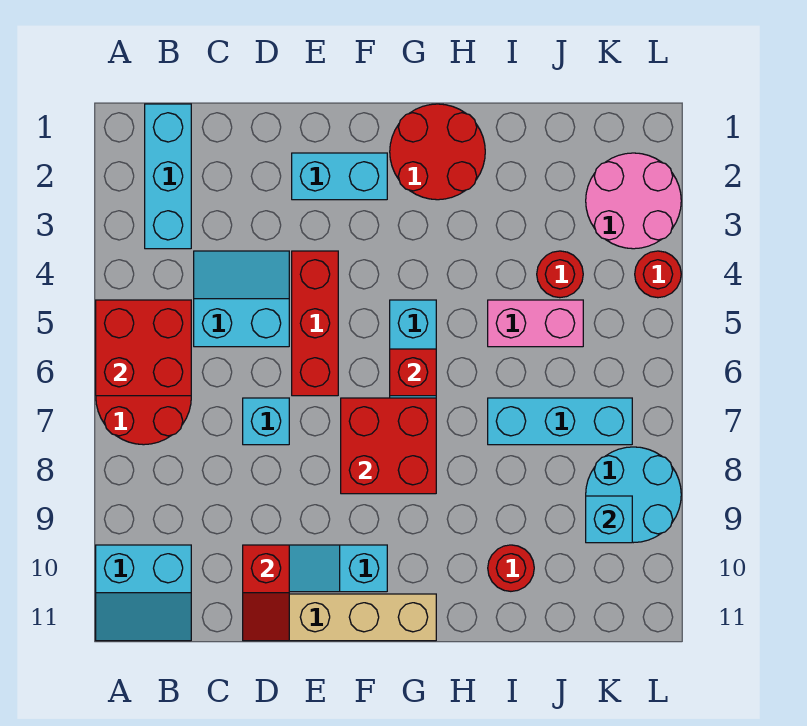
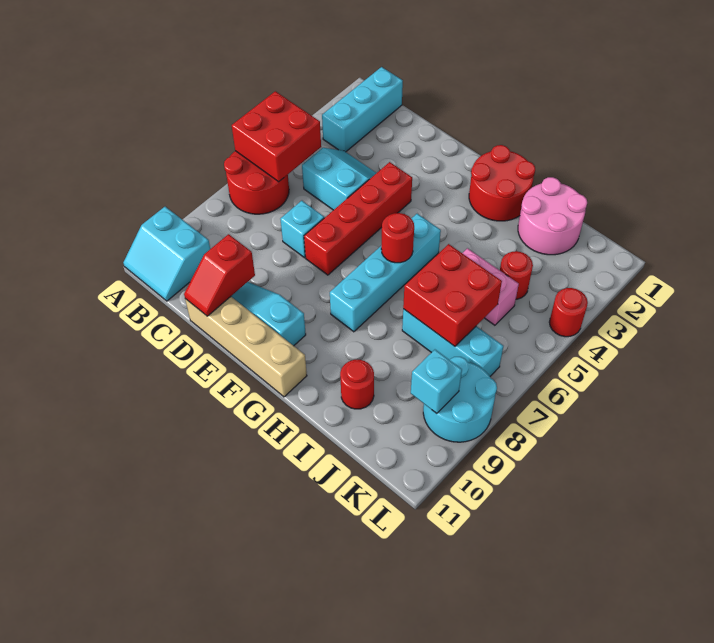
cyan brick E2:F2 level 1 -> none
red brick E4:E6 level 1 -> red brick E4:E7 level 1
red brick F7:G8 level 2 -> red brick I6:J7 level 2
red brick G6 level 2 -> red round brick G6 level 2
pink round brick K2:L3 level 1 -> pink round brick I1:J2 level 1

